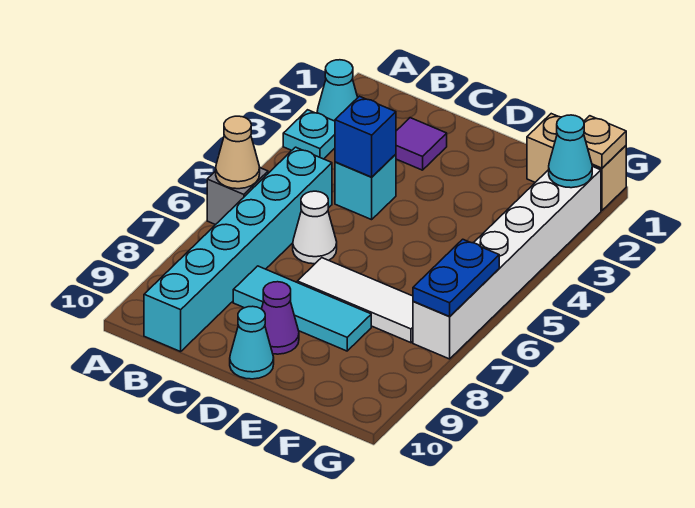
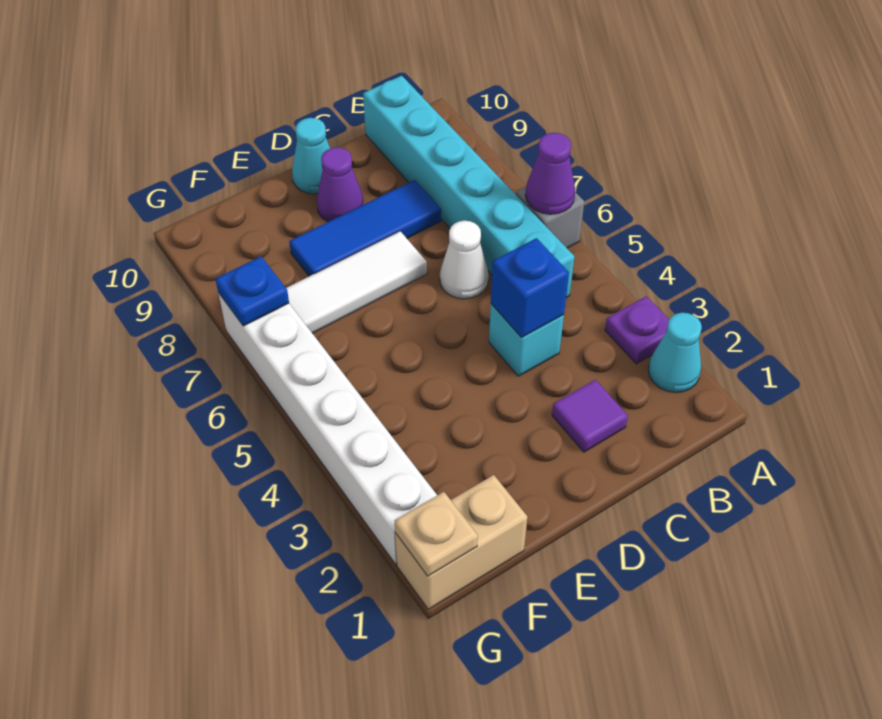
cyan plate A3 level 1 -> purple plate A3 level 1
tan cone A6 level 2 -> purple cone A6 level 2
cyan tile C8:E8 level 1 -> blue tile C8:E8 level 1
cyan cone G2 level 2 -> none
blue plate G6:G7 level 2 -> blue plate G7 level 2

